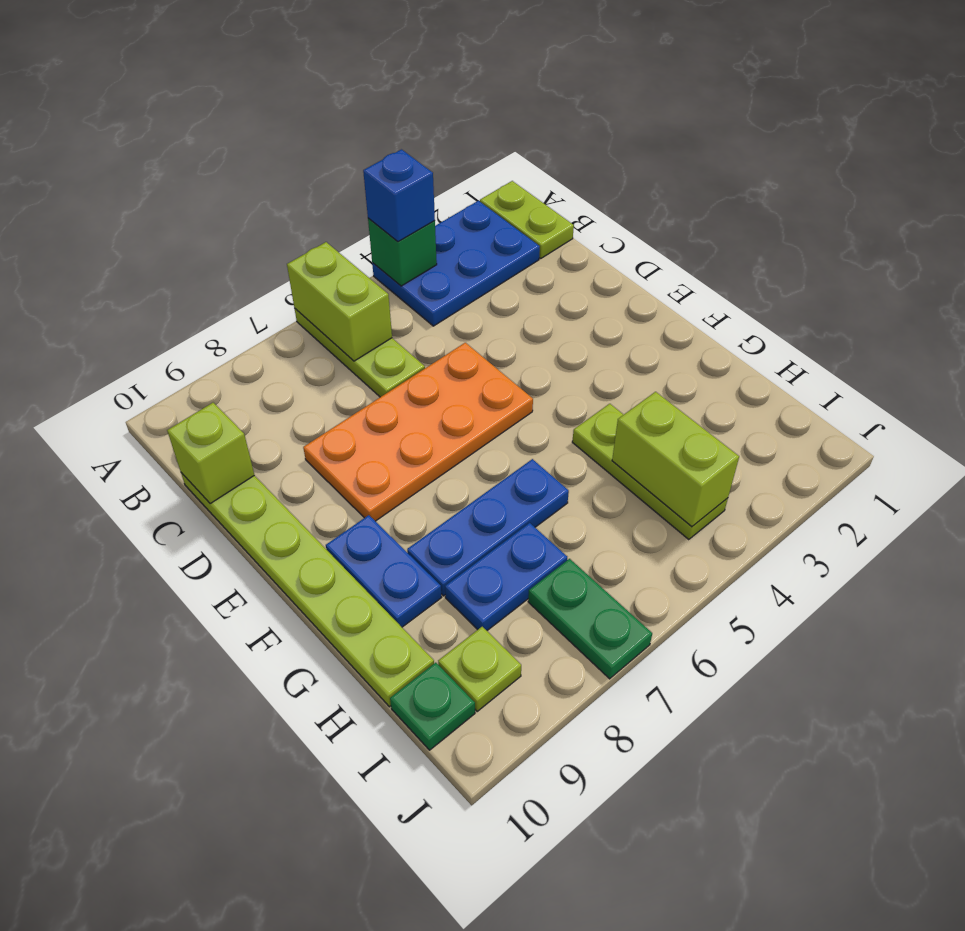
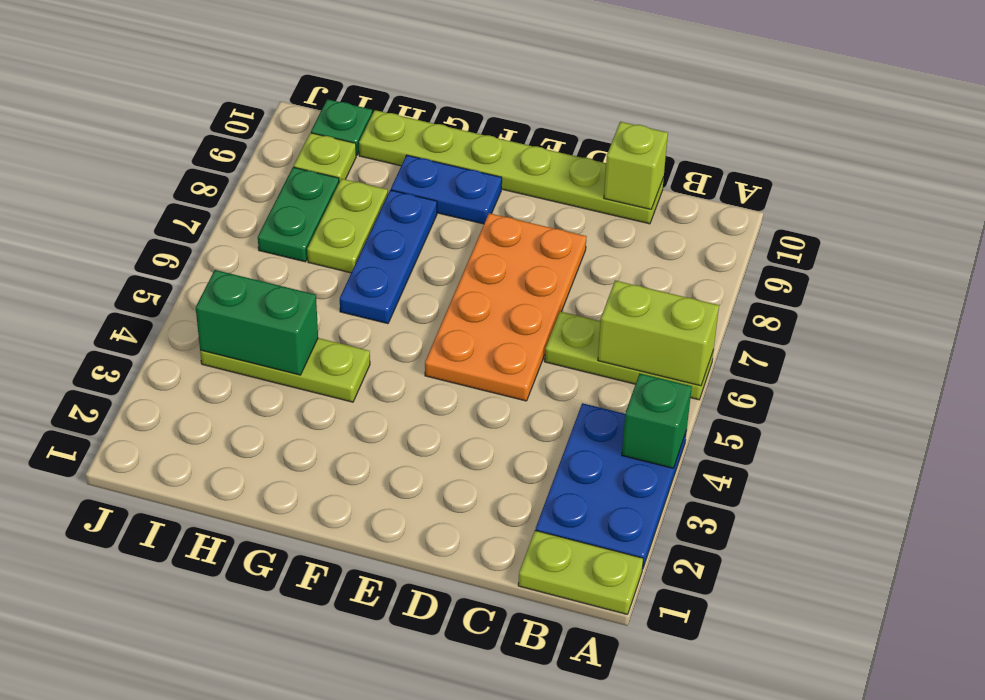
blue brick A4 level 3 -> none
lime brick H4:I4 level 2 -> green brick H4:I4 level 2
blue plate H7:H8 level 1 -> lime plate H7:H8 level 1
green plate I7:J7 level 1 -> green plate I7:I8 level 1

